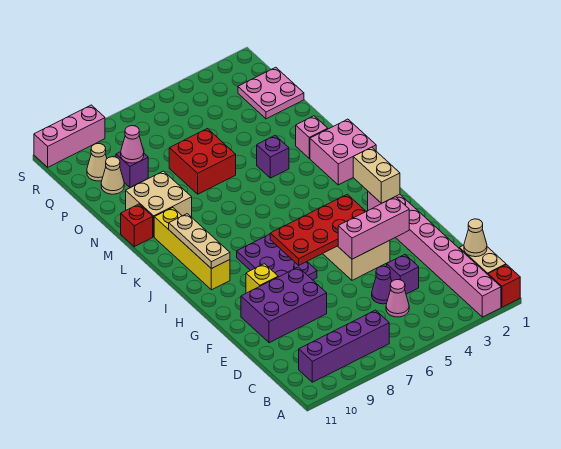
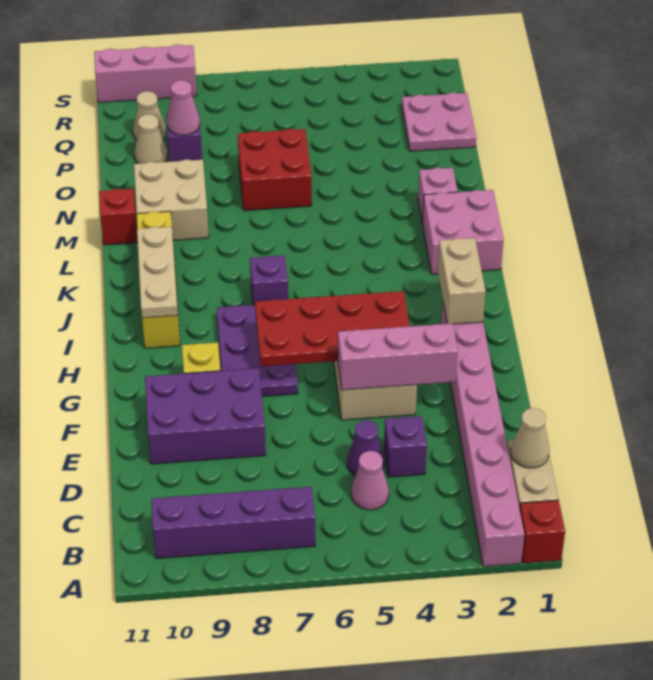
purple brick M4 level 1 -> purple brick J7 level 1

